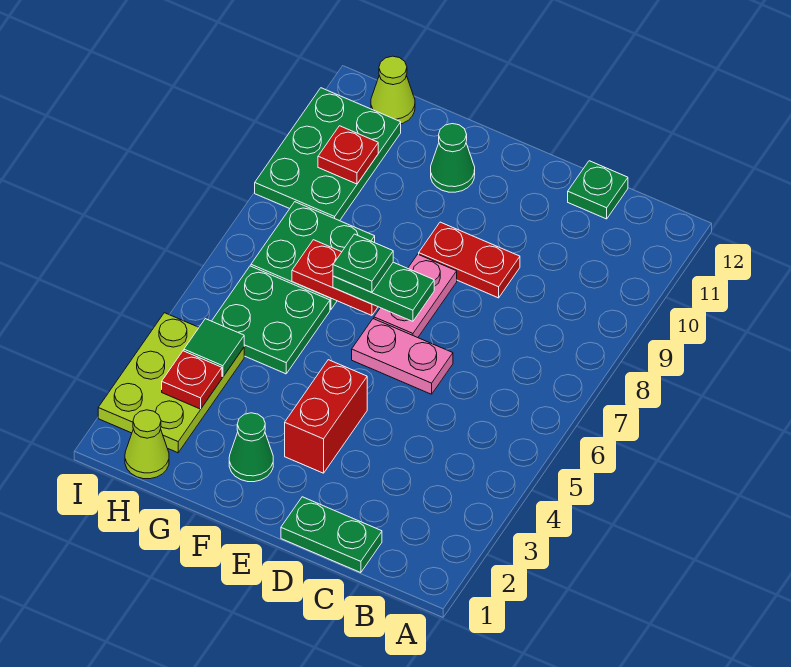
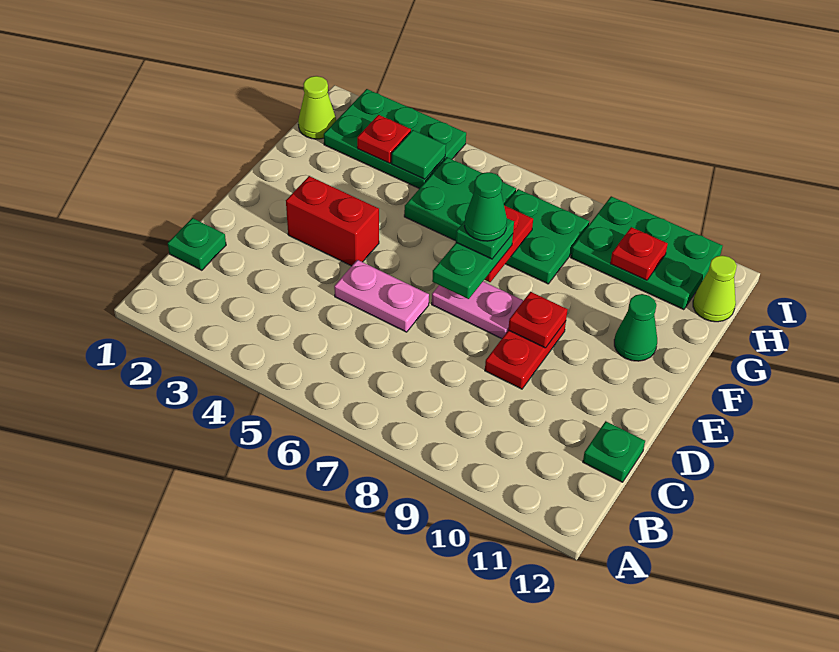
green plate C1:D1 level 1 -> green plate C1 level 1
pink plate D6:E6 level 1 -> pink plate D5:D6 level 1
none -> red plate E9 level 2
green cone F2 level 1 -> green cone F7 level 5
lime plate H2:I4 level 1 -> green plate H2:I4 level 1

